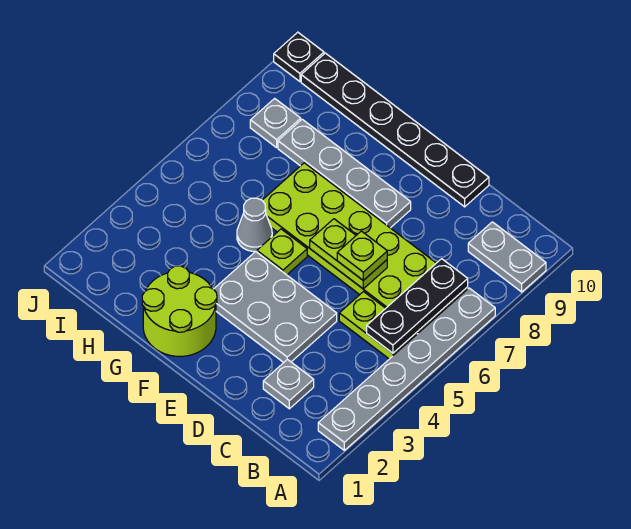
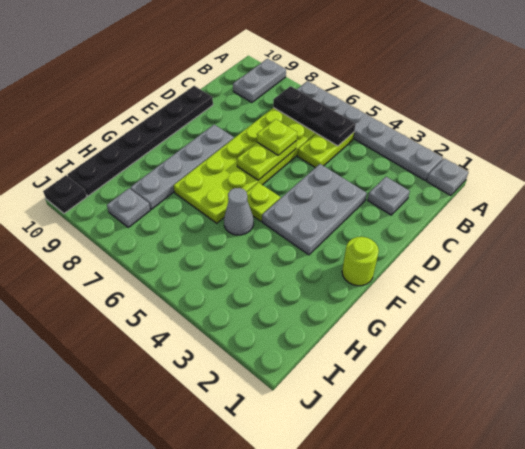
none -> grey plate A1 level 1
lime round brick F1:G2 level 1 -> lime round brick F1 level 1

